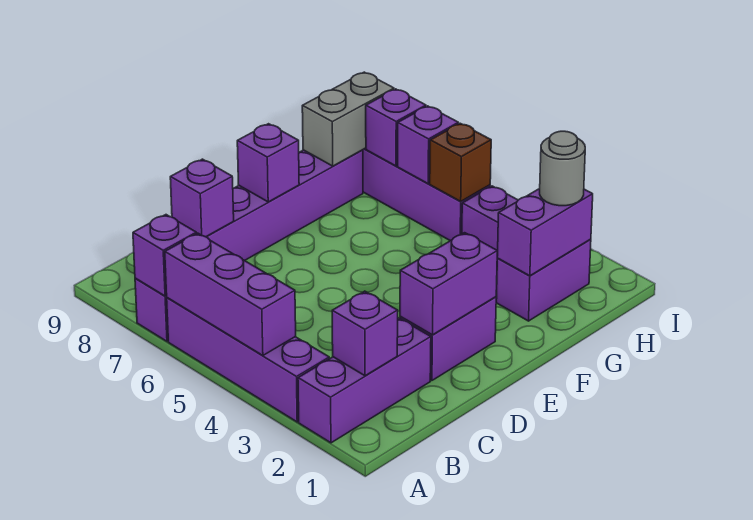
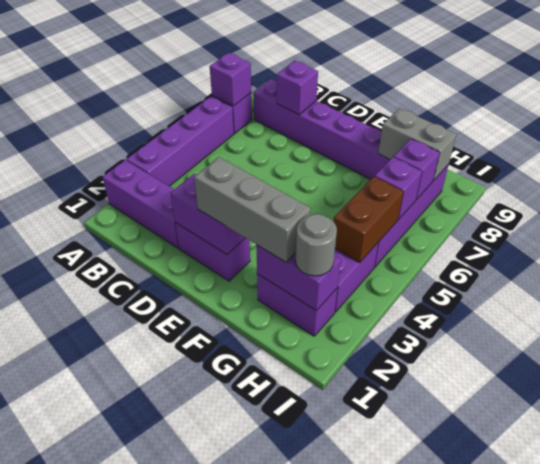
purple brick A4:A6 level 2 -> none
purple brick B2 level 2 -> none
none -> grey brick E2:G2 level 3
purple brick E8 level 2 -> none
brown brick H5 level 2 -> brown brick H4:H5 level 2

